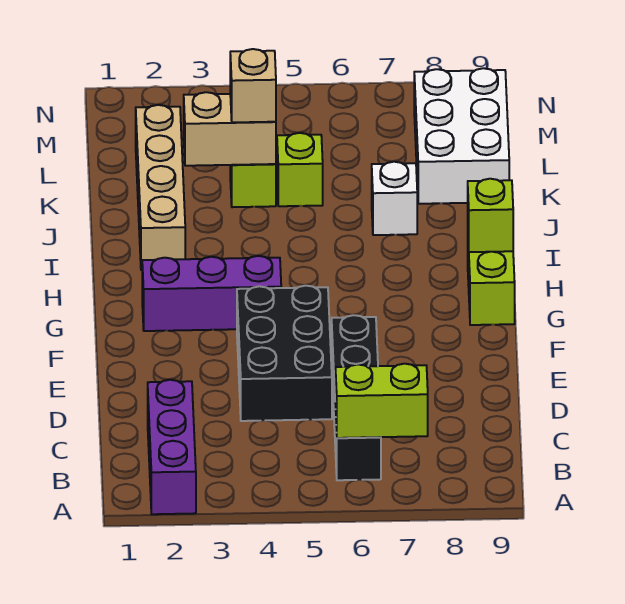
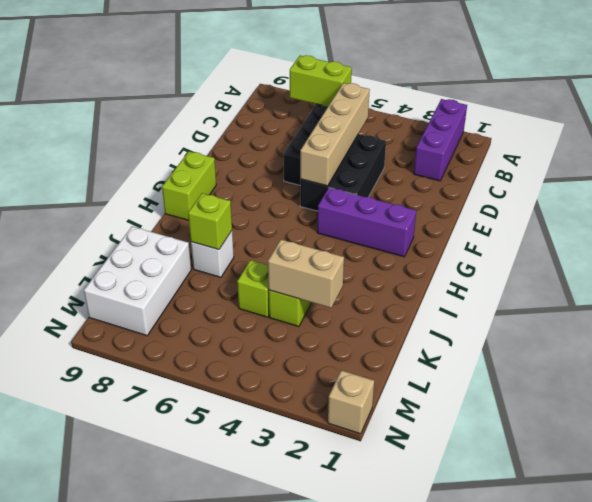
lime brick H9 level 2 -> lime brick J7 level 2
tan brick I2:L2 level 1 -> tan brick C5:F5 level 2
tan brick K4 level 3 -> tan brick N1 level 1

